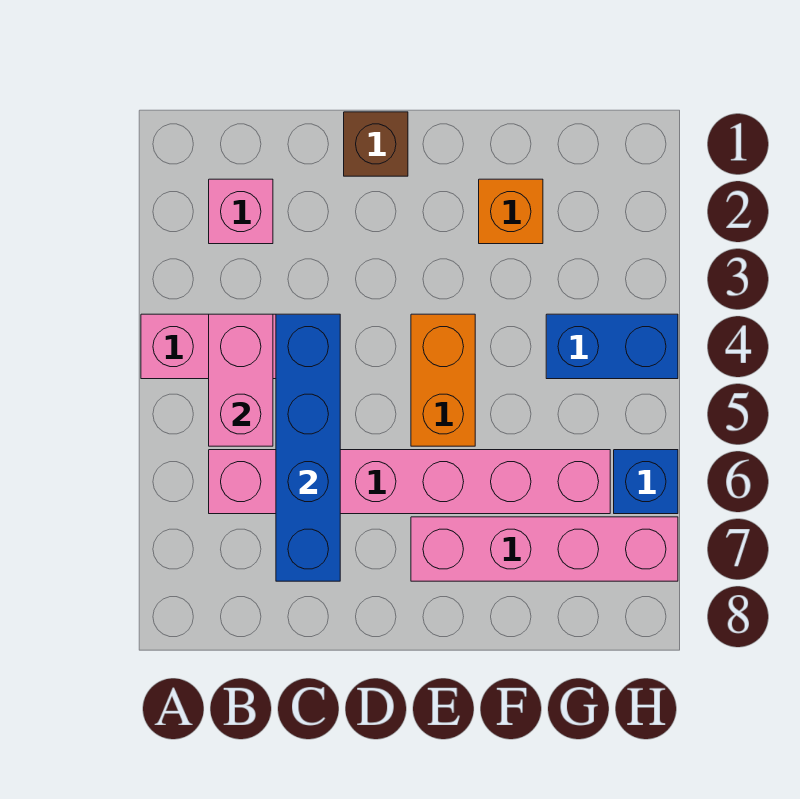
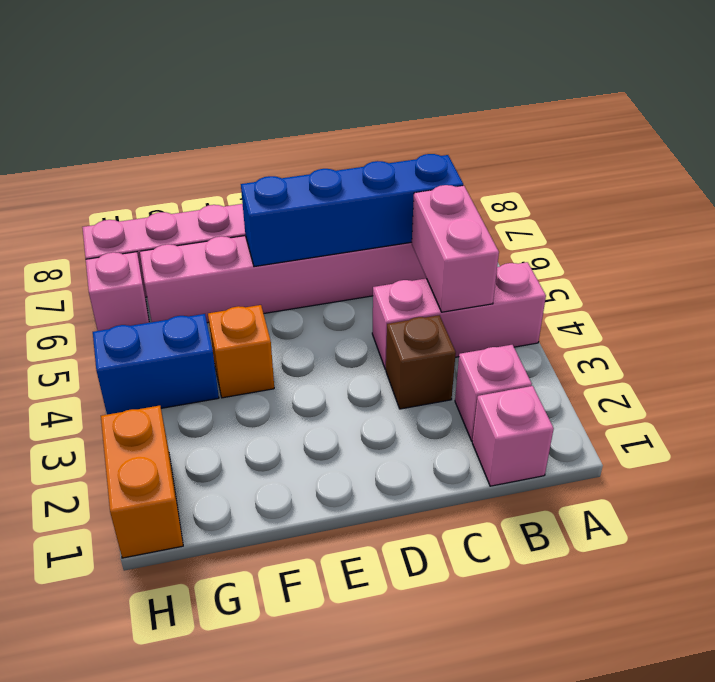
none -> pink brick B1 level 1
blue brick C4:C7 level 2 -> blue brick B6:E6 level 2
brown brick D1 level 1 -> brown brick C3 level 1
orange brick E4:E5 level 1 -> orange brick H1:H2 level 1
orange brick F2 level 1 -> orange brick F4 level 1
blue brick H6 level 1 -> pink brick H6 level 1

